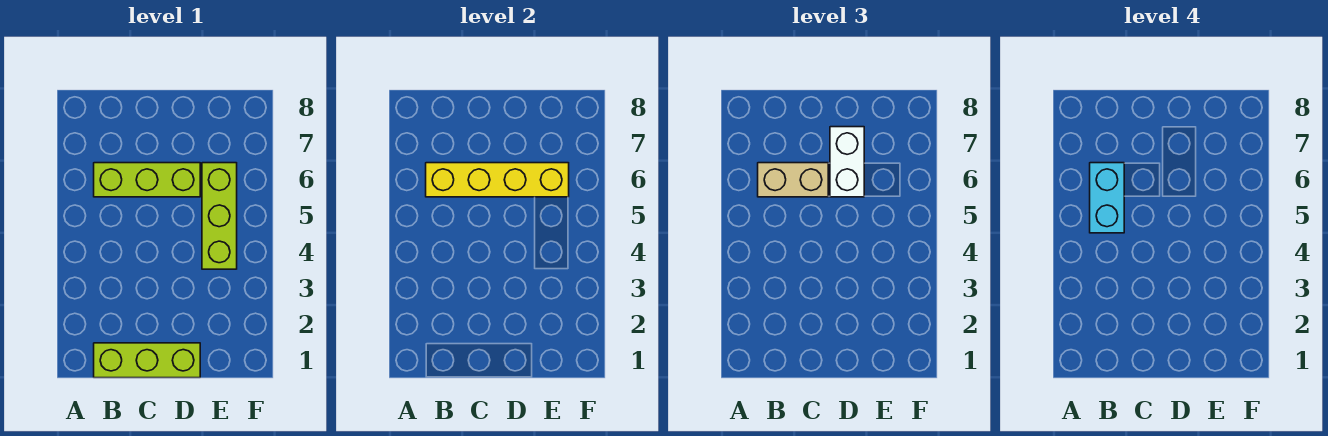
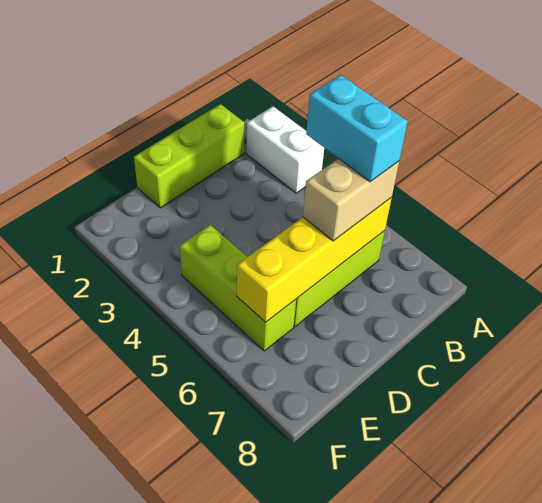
white brick D6:D7 level 3 -> white brick A2:A3 level 1

